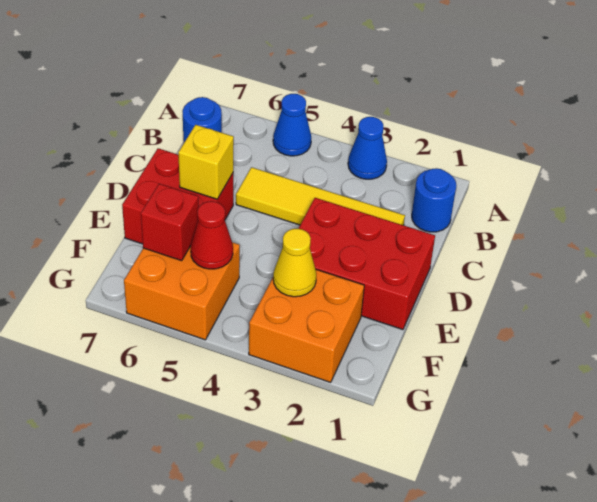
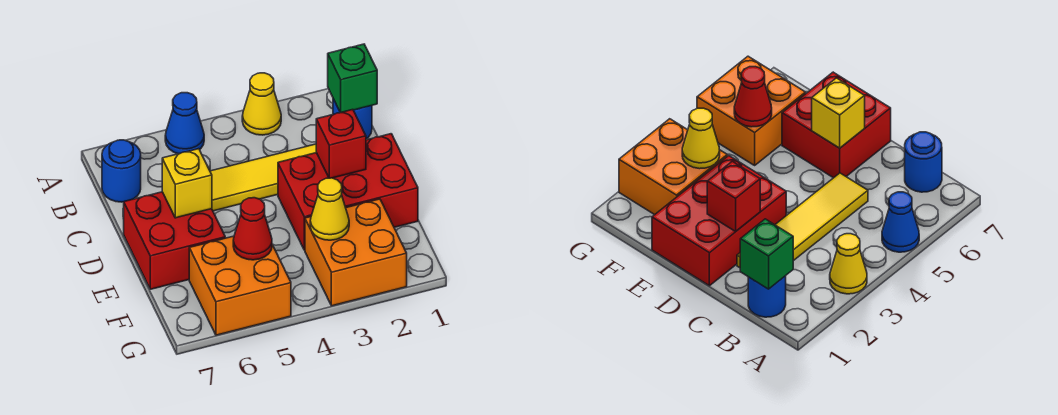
blue cone A3 level 1 -> yellow cone A3 level 1
none -> green brick B1 level 2
red brick F6 level 2 -> red brick D2 level 2

